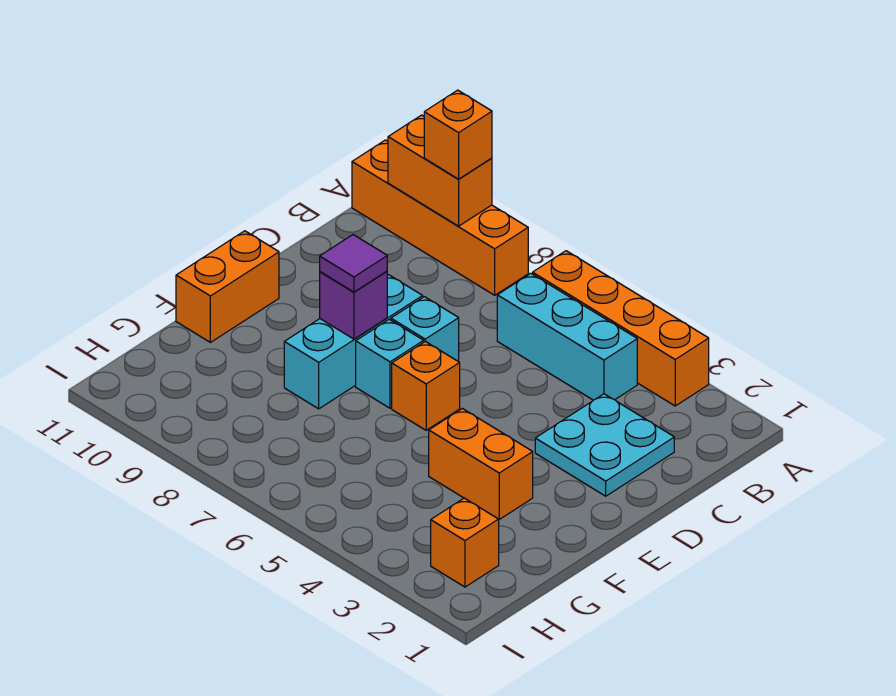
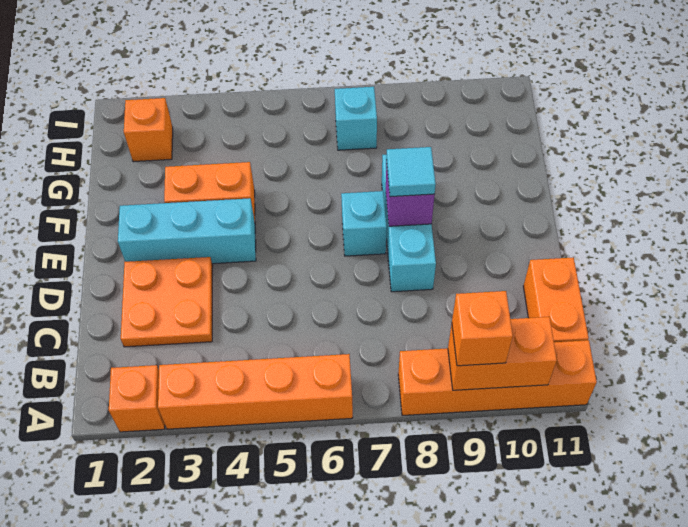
cyan brick B4:B6 level 1 -> cyan brick E2:E4 level 1
cyan plate C2:D3 level 1 -> orange plate C2:D3 level 1
cyan brick D7 level 1 -> cyan brick H7 level 1
orange brick E6 level 1 -> orange brick A2 level 1
purple tile E8 level 3 -> cyan tile E8 level 3
orange brick E11:F11 level 1 -> orange brick B11:C11 level 1

